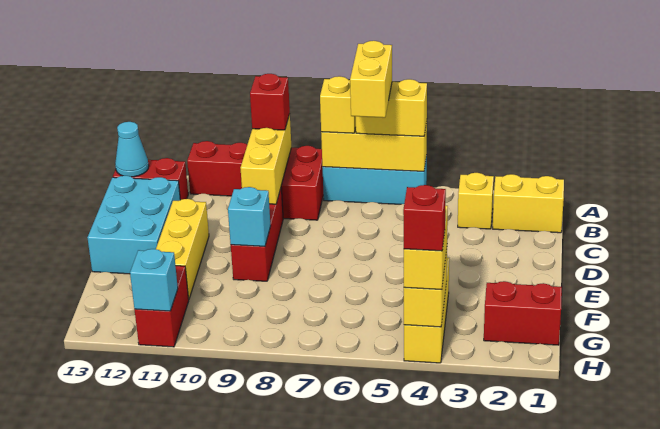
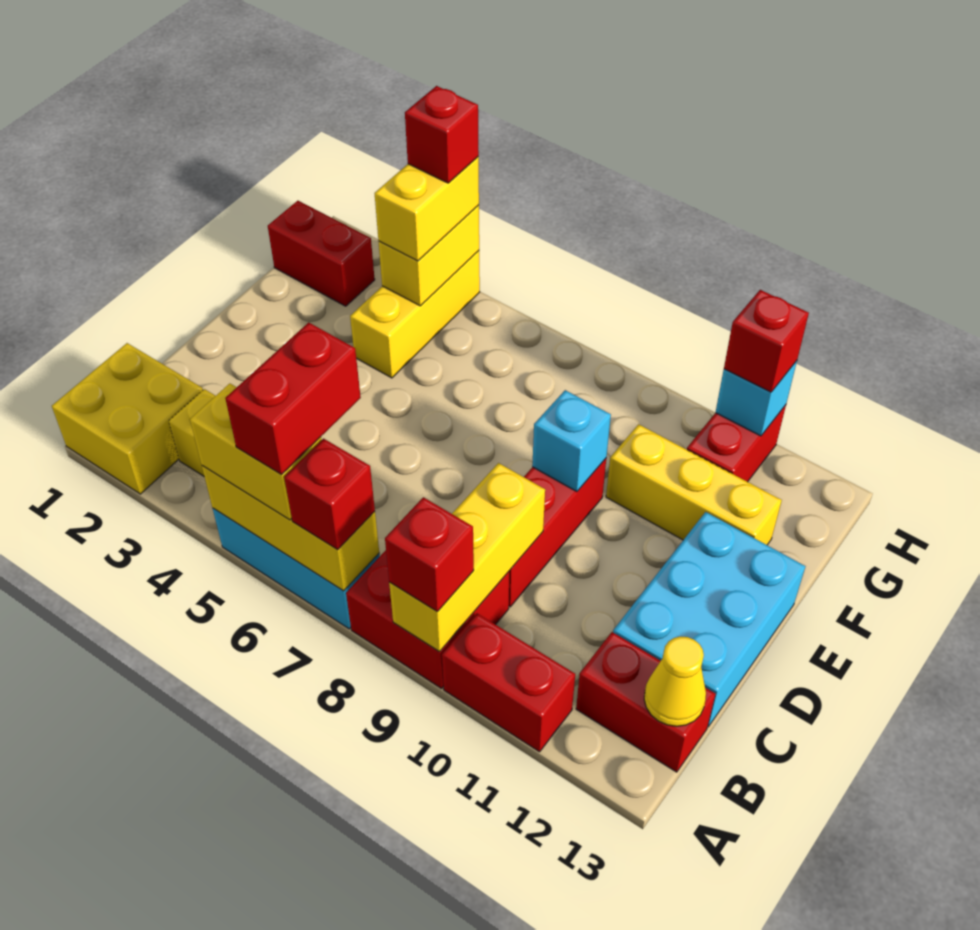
yellow brick A6:B6 level 4 -> red brick A6:B6 level 4
yellow brick A7 level 3 -> red brick A7 level 3
yellow brick B1:B2 level 1 -> yellow brick A1:B2 level 1
cyan cone B13 level 2 -> yellow cone B13 level 2
yellow brick D11:F11 level 1 -> yellow brick F10:F12 level 1
none -> red brick H11 level 3

